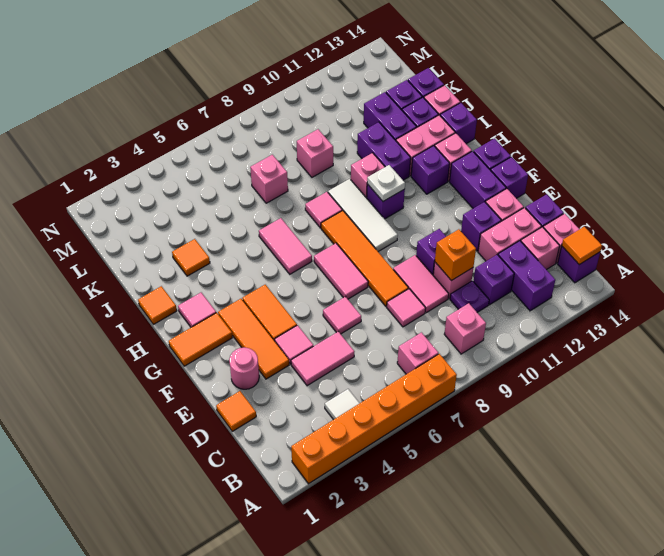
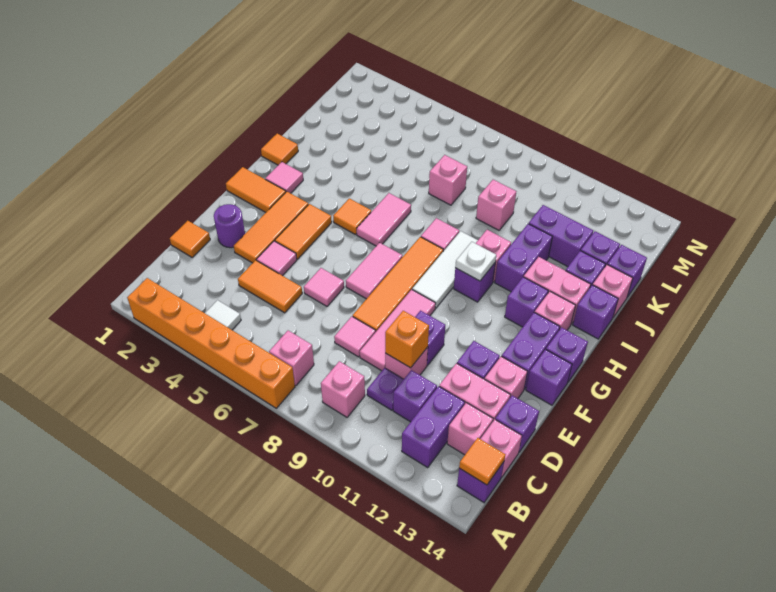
pink tile D4:D5 level 1 -> orange tile D4:D5 level 1
pink tile D9:E9 level 1 -> pink tile D9:F9 level 1
pink round brick E2 level 1 -> purple round brick E2 level 1
orange tile J3 level 1 -> orange tile H5 level 1
purple brick J12:K12 level 1 -> purple brick K11:K12 level 1

